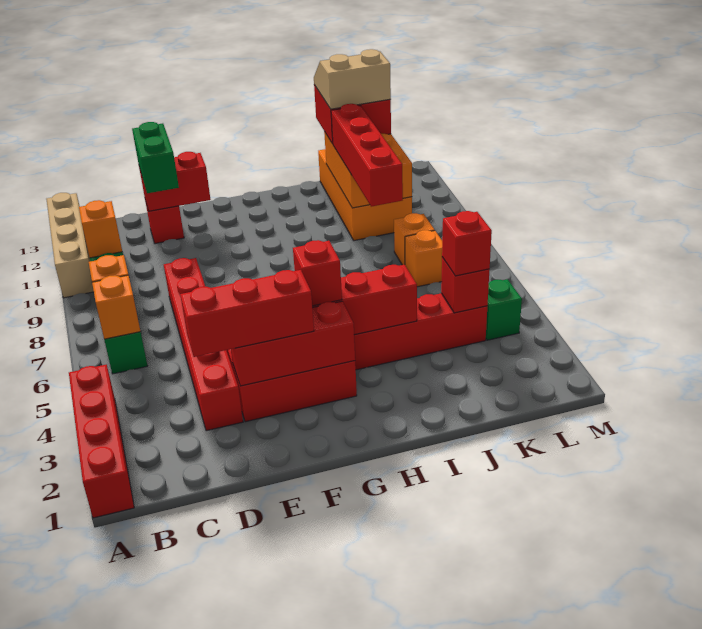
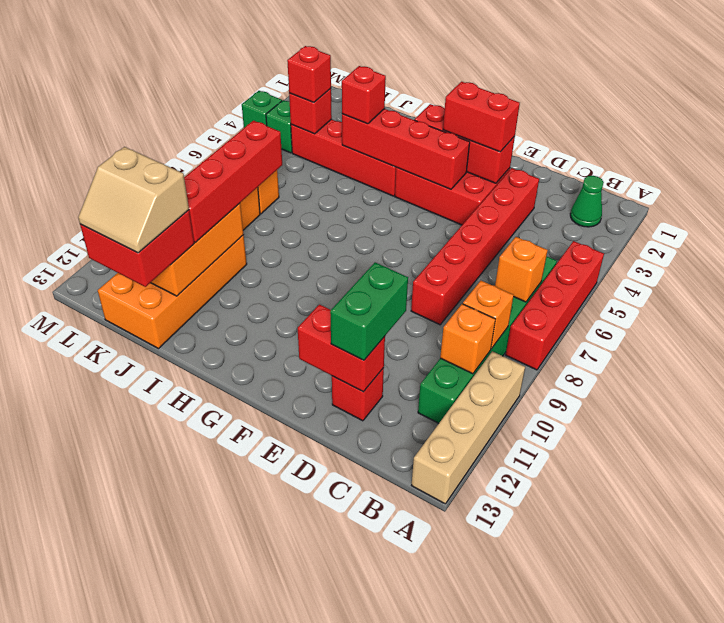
red brick A1:A4 level 1 -> red brick A5:A8 level 1
none -> green cone B2 level 1
orange brick B6 level 2 -> orange brick B9 level 2
red brick D3:F3 level 3 -> red brick E3:F3 level 3
red brick G4 level 3 -> red brick I4 level 3
none -> green brick M4 level 1

